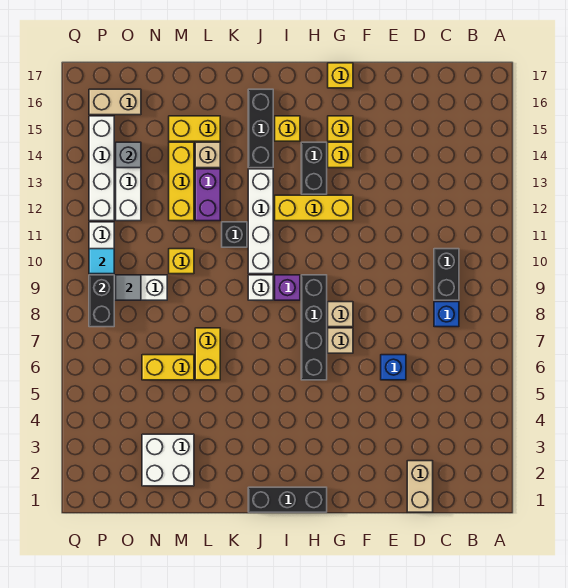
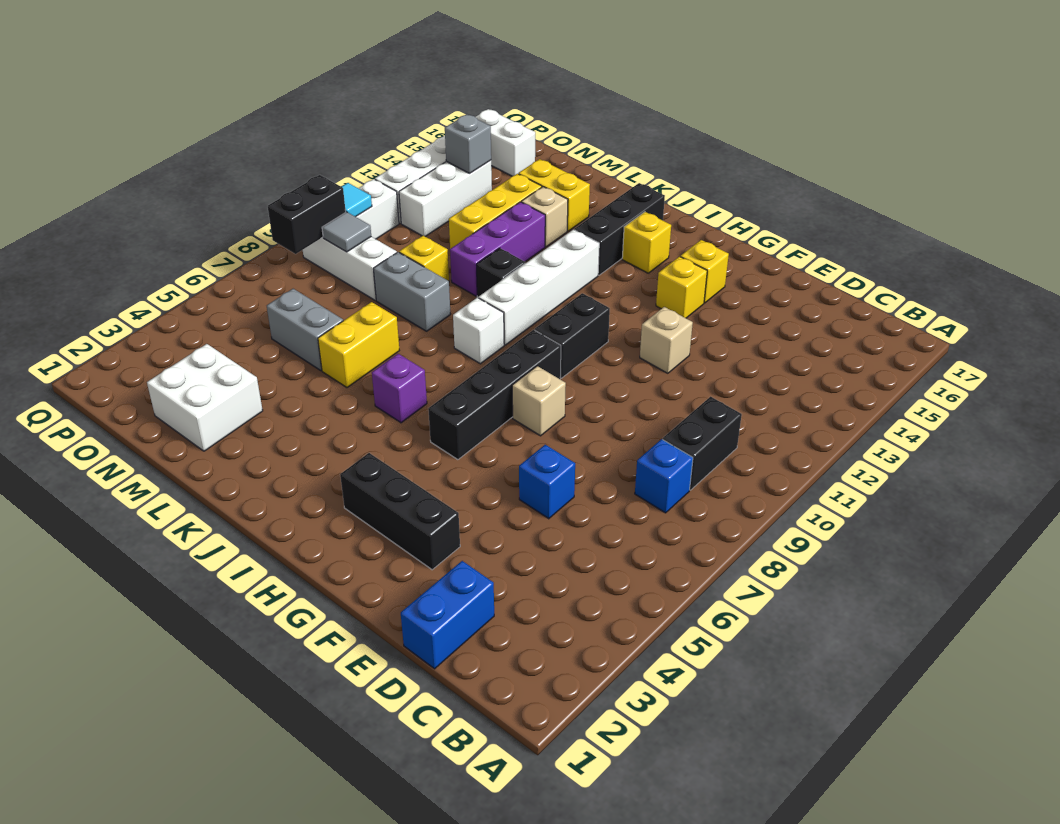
tan brick D1:D2 level 1 -> blue brick D1:D2 level 1
tan brick G7 level 1 -> tan brick F12 level 1
yellow brick G12:I12 level 1 -> none
yellow brick G17 level 1 -> none
black brick H1:J1 level 1 -> black brick F3:H3 level 1
black brick H13:H14 level 1 -> black brick H10:H11 level 1
purple brick I9 level 1 -> purple brick J6 level 1
none -> grey brick L9:M9 level 1
purple brick L12:L13 level 1 -> purple brick L11:L13 level 1
yellow brick M6:N6 level 1 -> grey brick M6:N6 level 1
tan brick O16:P16 level 1 -> white brick O16:P16 level 1

